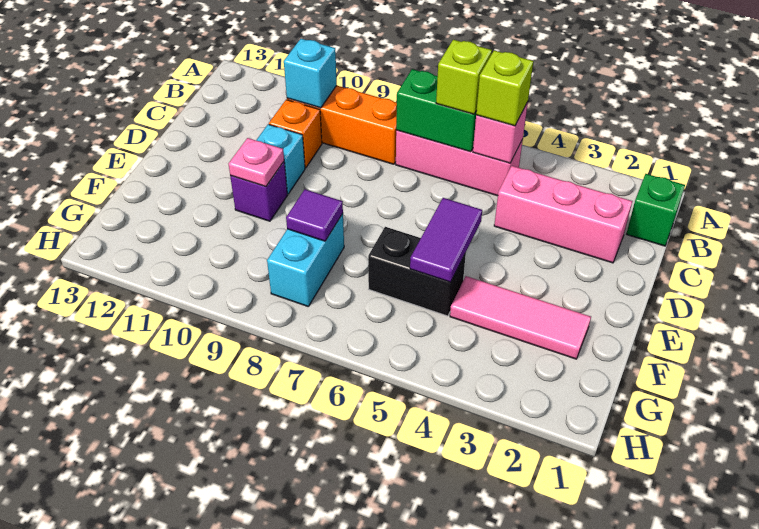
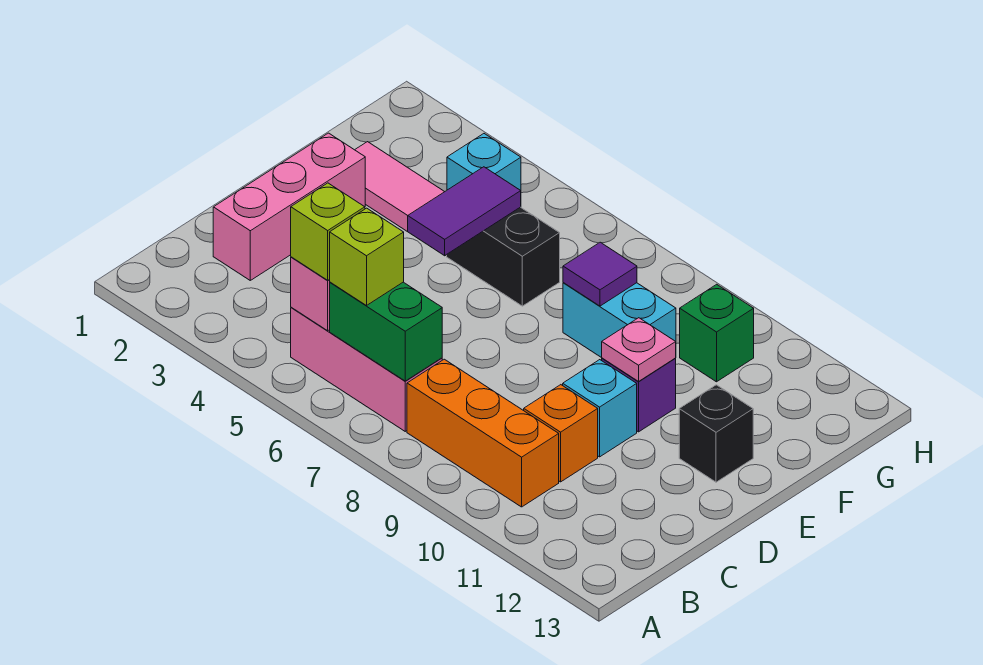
green brick B1 level 1 -> green brick G10 level 1
cyan brick B10 level 2 -> cyan brick G4 level 1
pink brick C2:C4 level 1 -> pink brick C2:E2 level 1
none -> black brick E12 level 1
cyan brick F8:G8 level 1 -> cyan brick F8:F9 level 1

